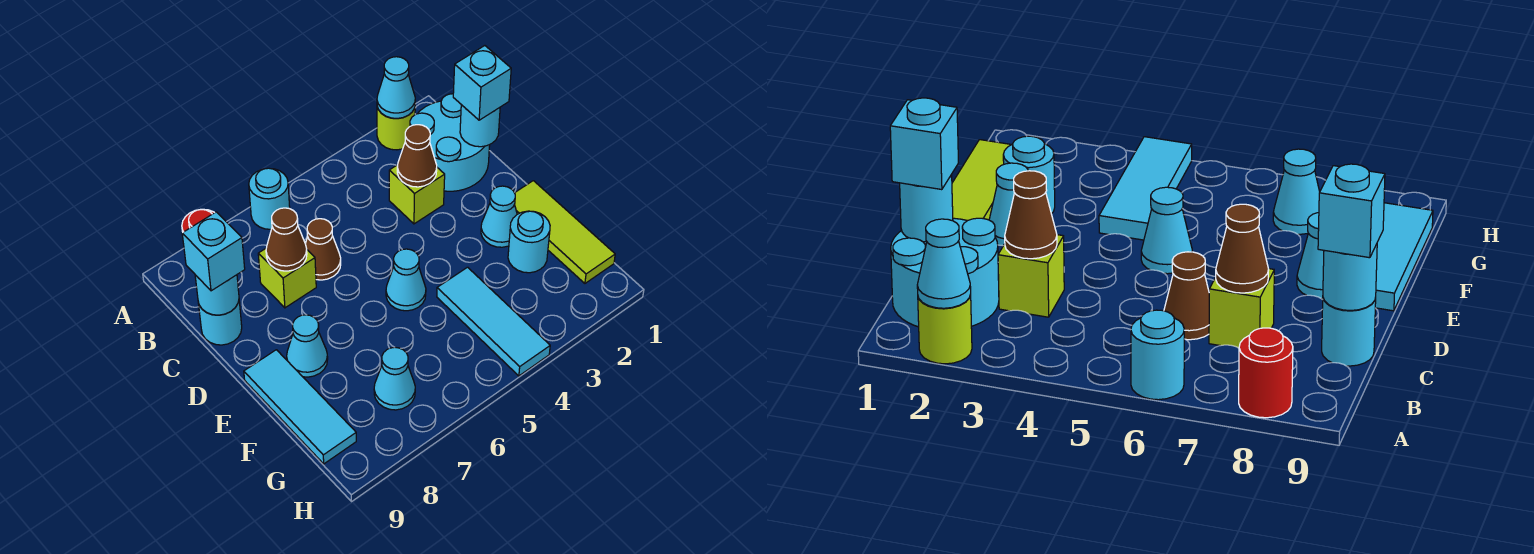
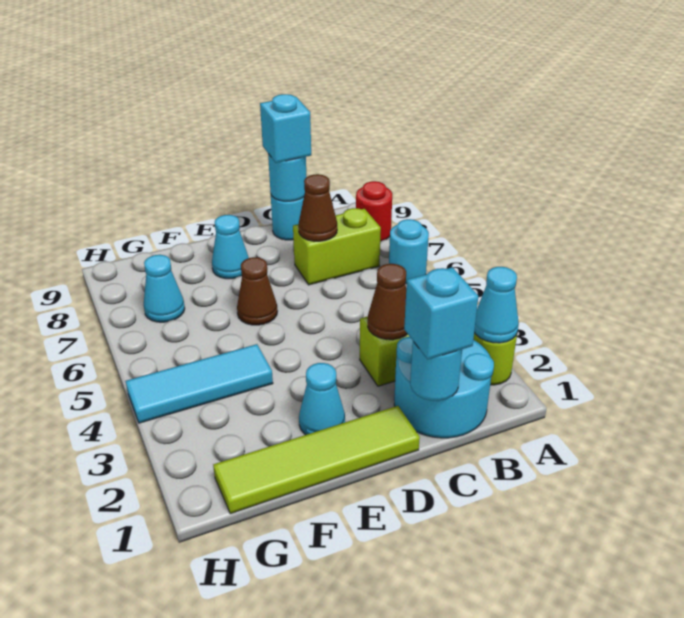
brown cone C6 level 1 -> brown cone E6 level 1
lime brick C7 level 1 -> lime brick B7:C7 level 1
lime tile E1:G1 level 1 -> lime tile D1:G1 level 1
cyan cone E5 level 1 -> none
cyan tile E9:G9 level 1 -> none
cyan round brick F2 level 1 -> none

